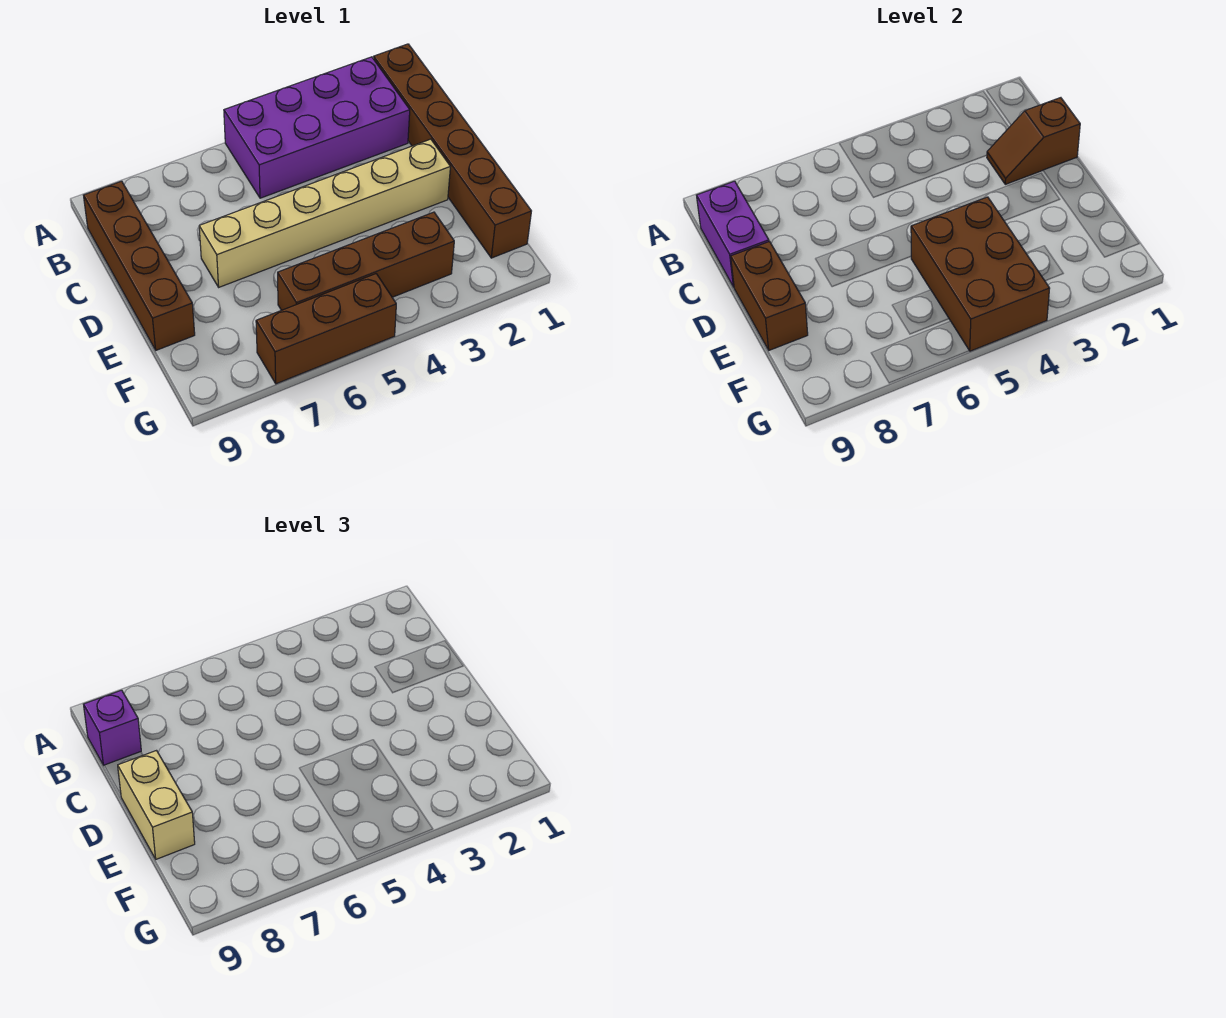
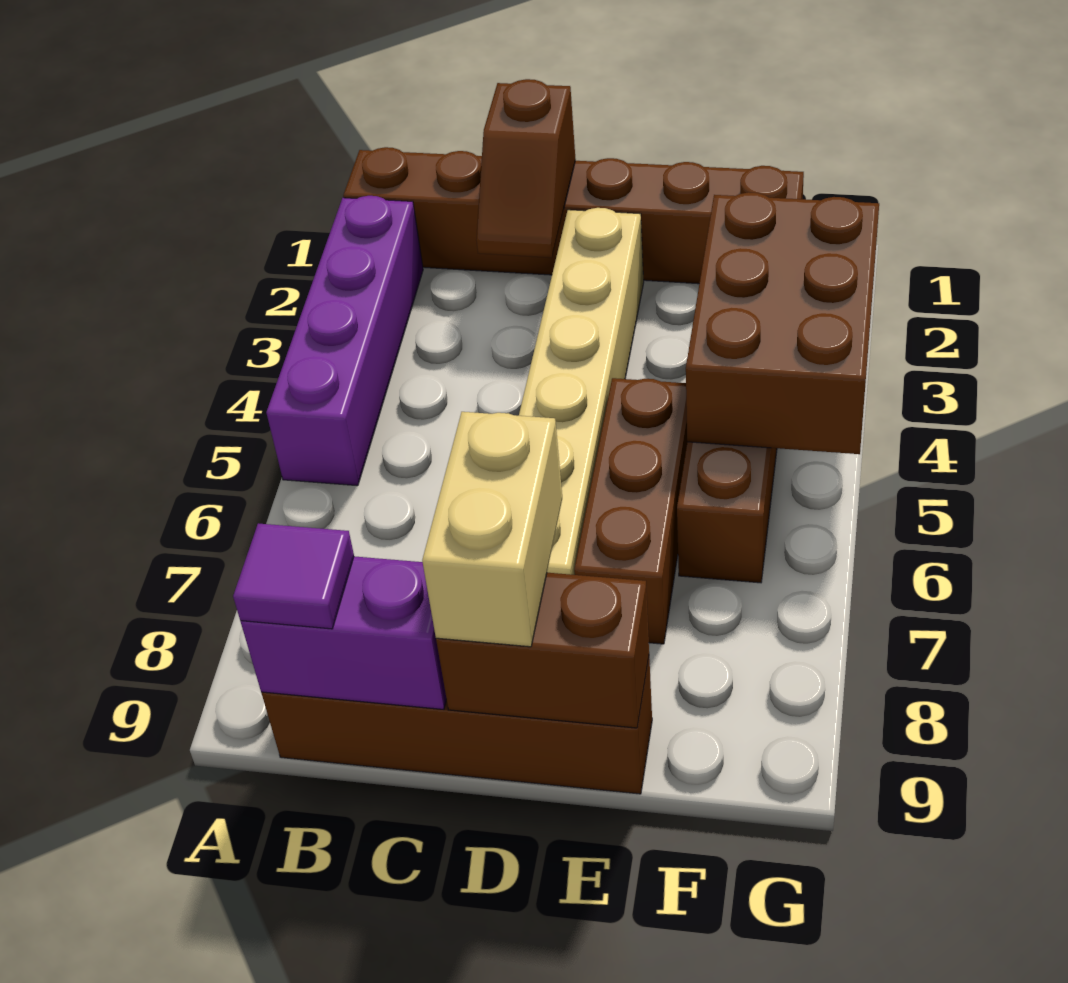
purple brick A2:B5 level 1 -> purple brick A2:A5 level 1
purple brick B9 level 3 -> purple tile B9 level 3
tan brick D9:E9 level 3 -> tan brick D8:D9 level 3
brown brick E4:G5 level 2 -> brown brick F3:G5 level 2
brown brick G5:G7 level 1 -> brown brick E5:E7 level 1

